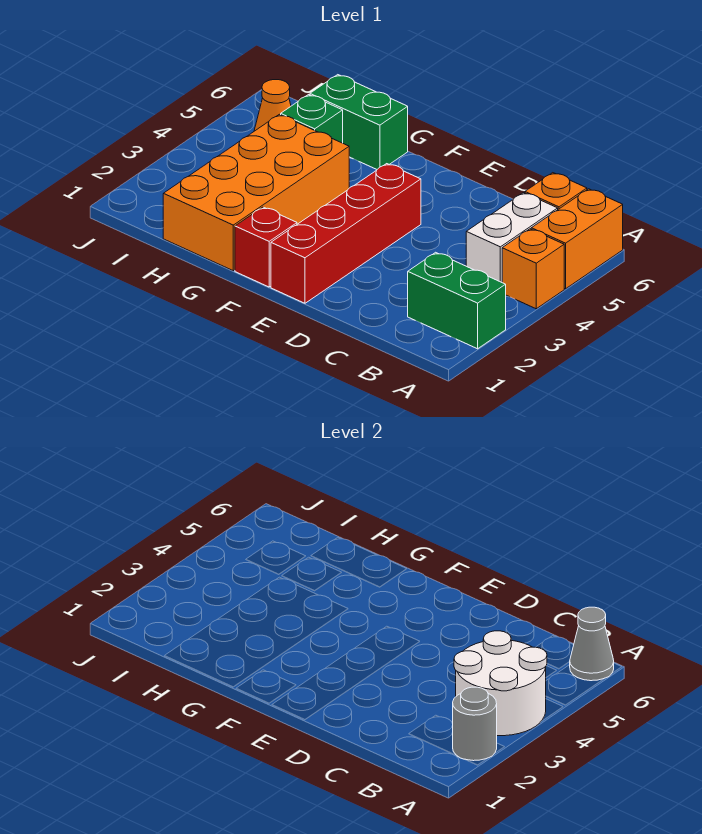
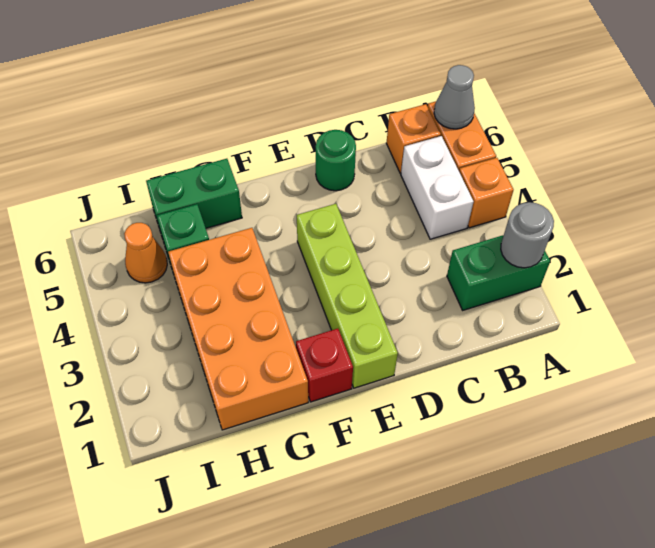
white round brick A3:B4 level 2 -> none
none -> green round brick D6 level 1
red brick E1:E4 level 1 -> lime brick E1:E4 level 1

